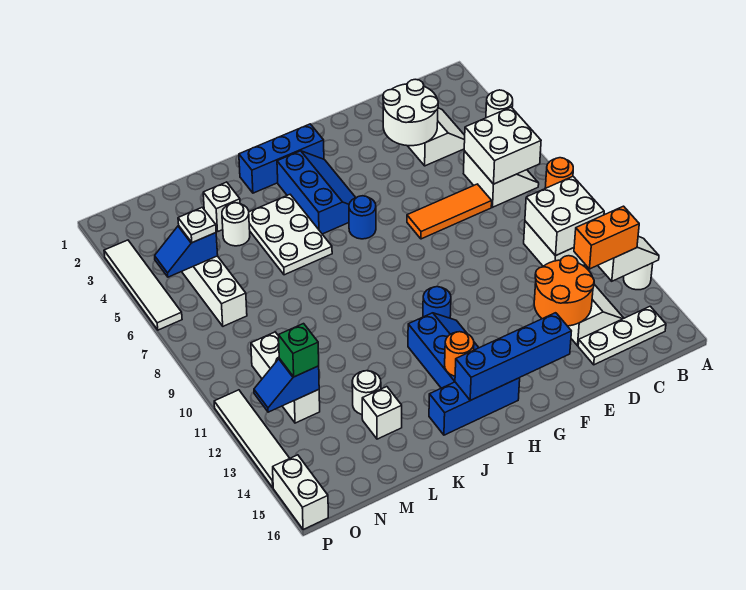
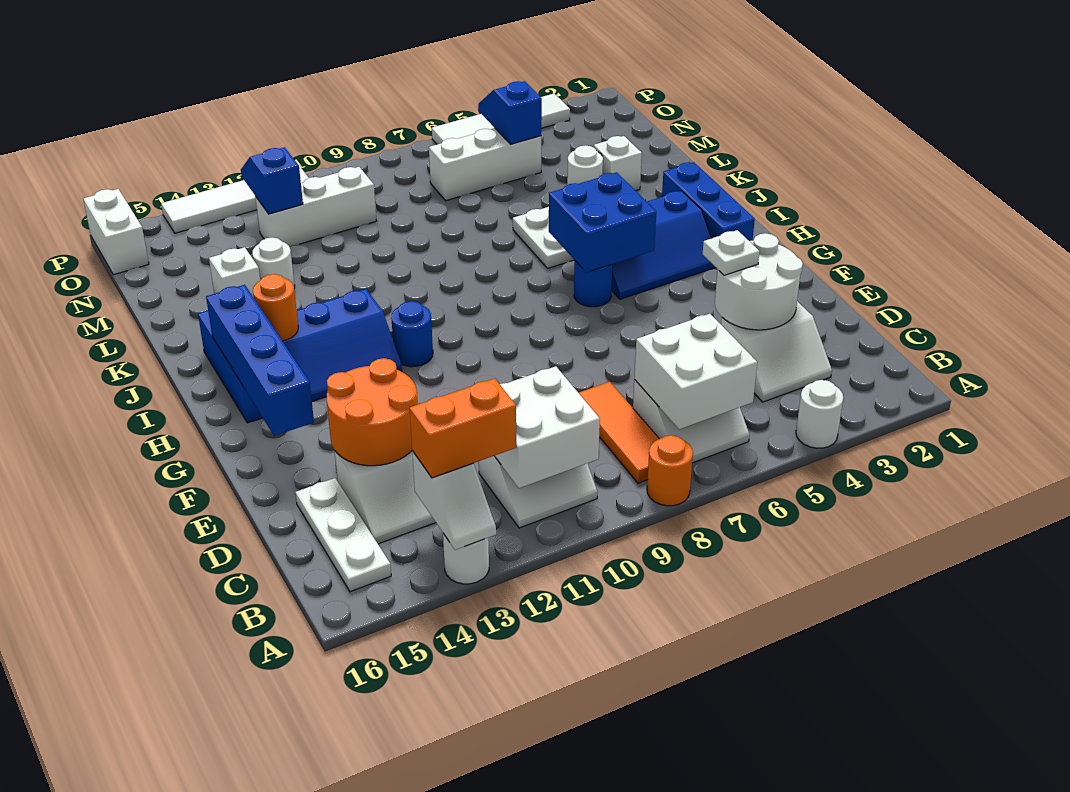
orange brick B13:C13 level 3 -> orange brick B12:B13 level 3
orange tile D7:F7 level 1 -> orange tile B8:D8 level 1
none -> blue brick H5:I6 level 2
white plate N5 level 3 -> white plate E4 level 3
green brick N12 level 3 -> none
white brick P15:P16 level 1 -> white brick O16:P16 level 1

